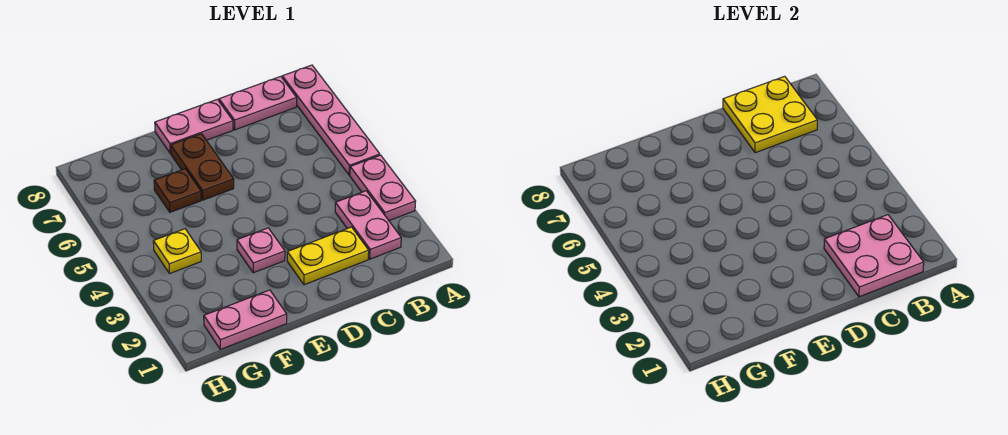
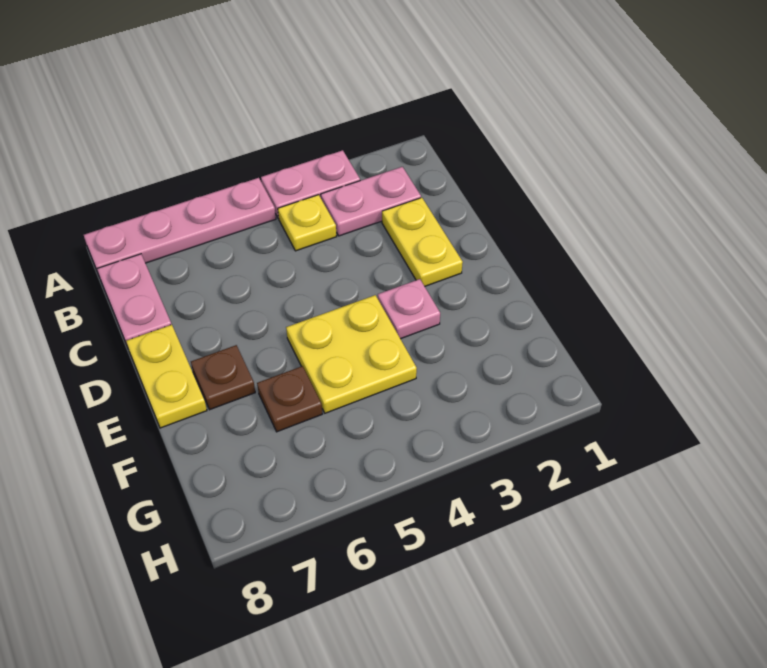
pink plate B1:C2 level 2 -> none
yellow plate B7:C8 level 2 -> yellow plate E4:F5 level 1
pink plate D8:E8 level 1 -> yellow plate D8:E8 level 1
brown plate E6:E7 level 1 -> brown plate E7 level 1
pink plate F1:G1 level 1 -> none
yellow plate G4 level 1 -> yellow plate B4 level 1

